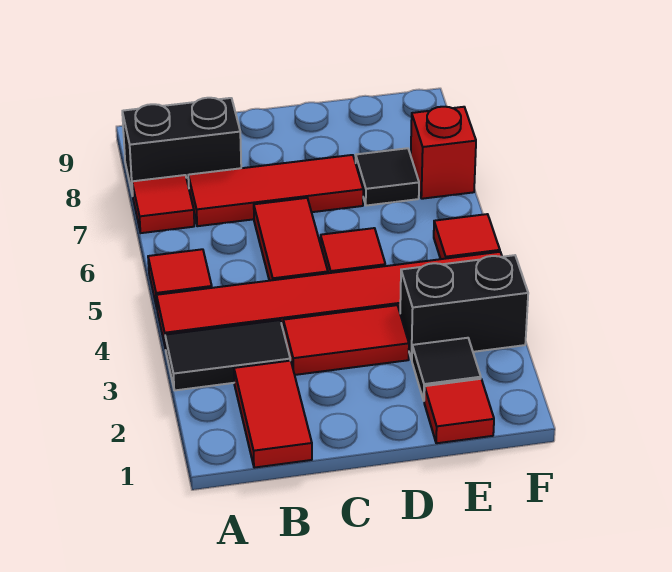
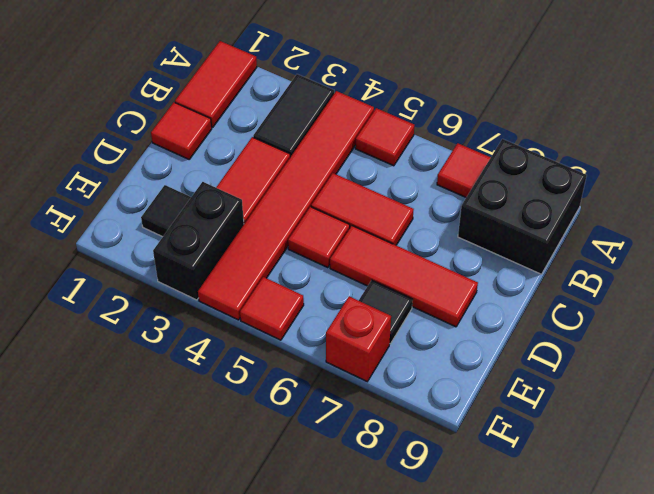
black brick A8:B8 level 1 -> black brick A8:B9 level 1
red tile B1:B2 level 1 -> red tile A1:B1 level 1
red tile B7:D7 level 1 -> red tile D6:D8 level 1
red tile E1 level 1 -> red tile C1 level 1

